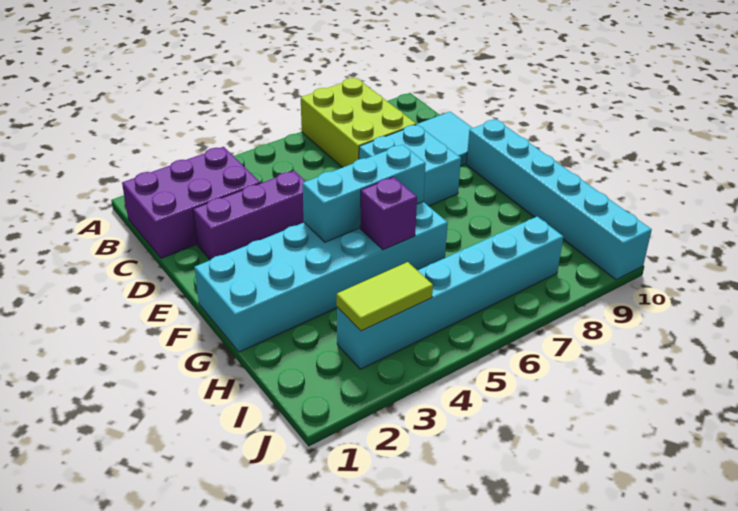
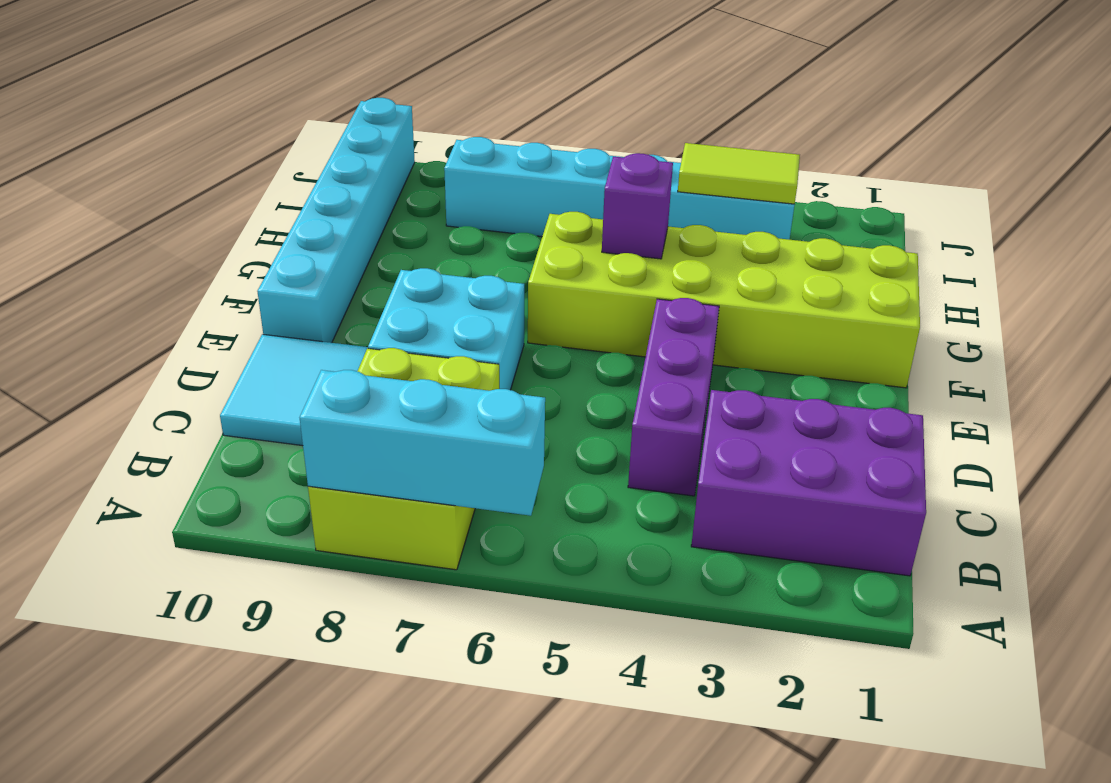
purple brick D2:D4 level 1 -> purple brick C4:E4 level 1
cyan brick F1:G6 level 1 -> lime brick F1:G6 level 1
cyan brick F4:F6 level 2 -> cyan brick A6:A8 level 2

